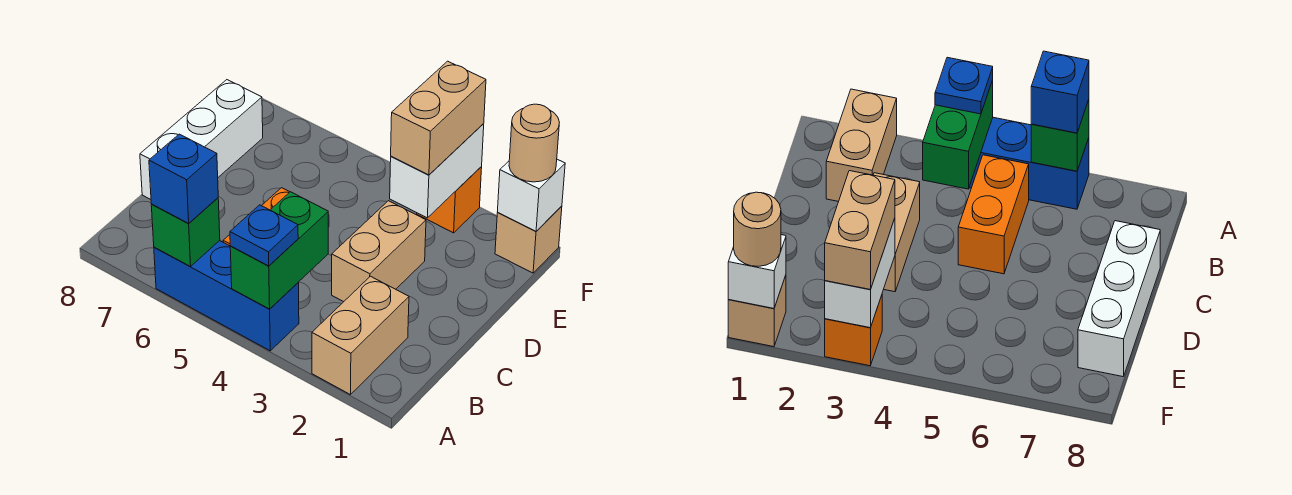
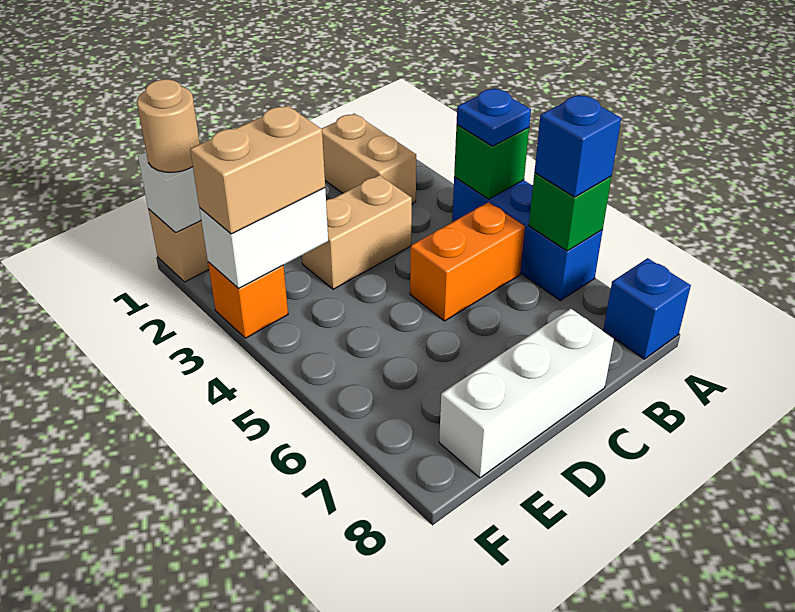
tan brick A2:B2 level 1 -> tan brick B1:B2 level 1
green brick A4:B4 level 2 -> green brick A4 level 2
none -> blue brick A8 level 1

